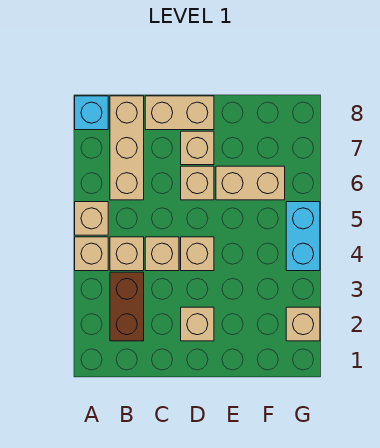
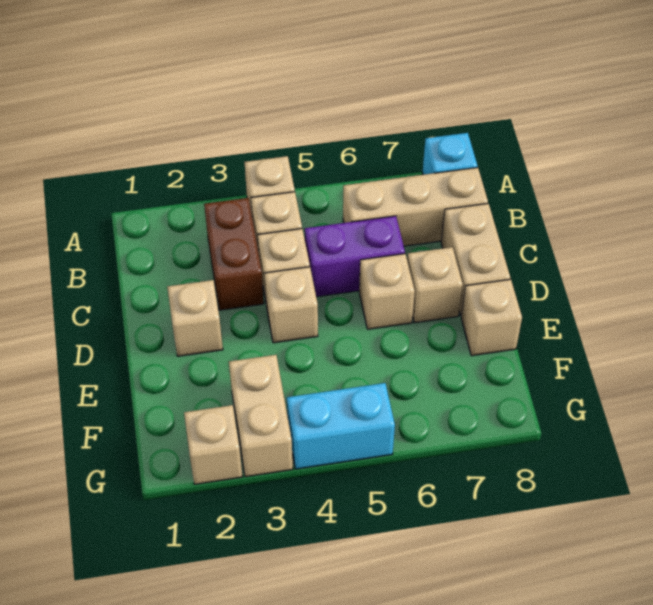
tan brick A5 level 1 -> tan brick E8 level 1
brown brick B2:B3 level 1 -> brown brick B3:C3 level 1
none -> purple brick C5:C6 level 1
tan brick E6:F6 level 1 -> tan brick F3:G3 level 1

